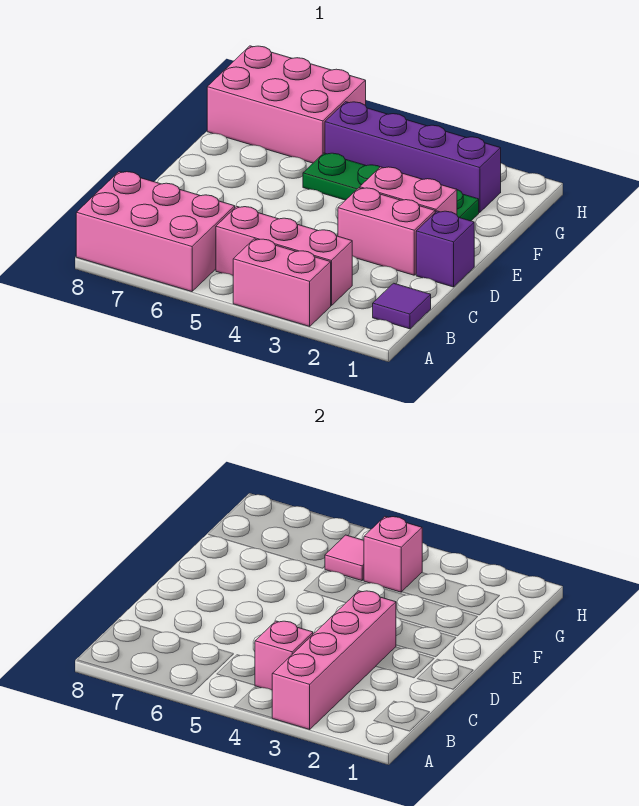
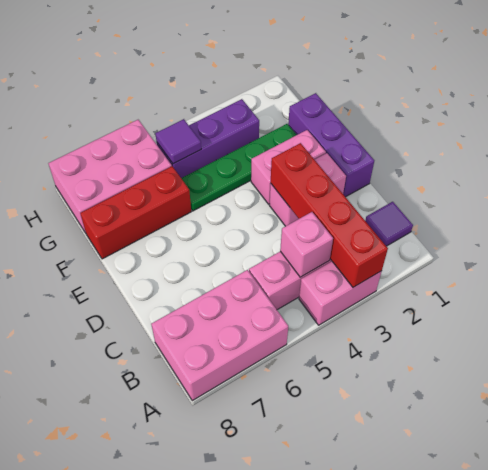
pink brick A3:D3 level 2 -> red brick A3:D3 level 2
purple brick D1 level 1 -> purple brick D1:F1 level 1
none -> red brick F6:F8 level 1
purple brick G2:G5 level 1 -> purple brick G3:G5 level 1
pink brick G4 level 2 -> none
pink tile G5 level 2 -> purple tile G5 level 2

